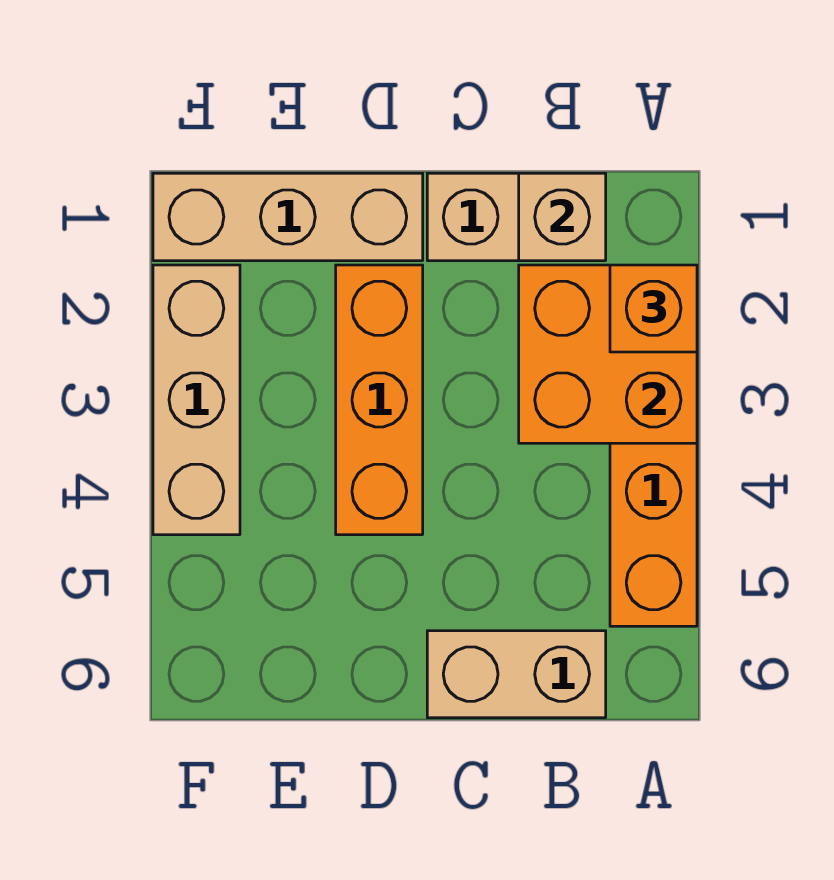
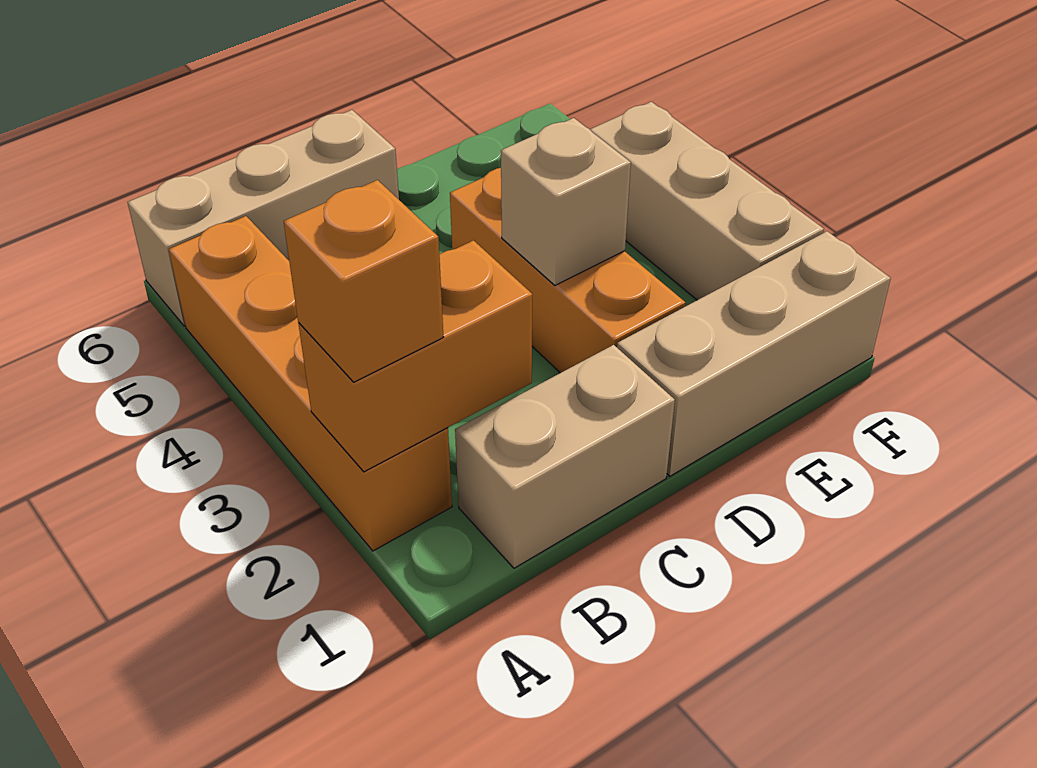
orange brick A2:B3 level 2 -> orange brick A2:B2 level 2
tan brick B1 level 2 -> tan brick D3 level 2
tan brick B6:C6 level 1 -> tan brick A6:C6 level 1

